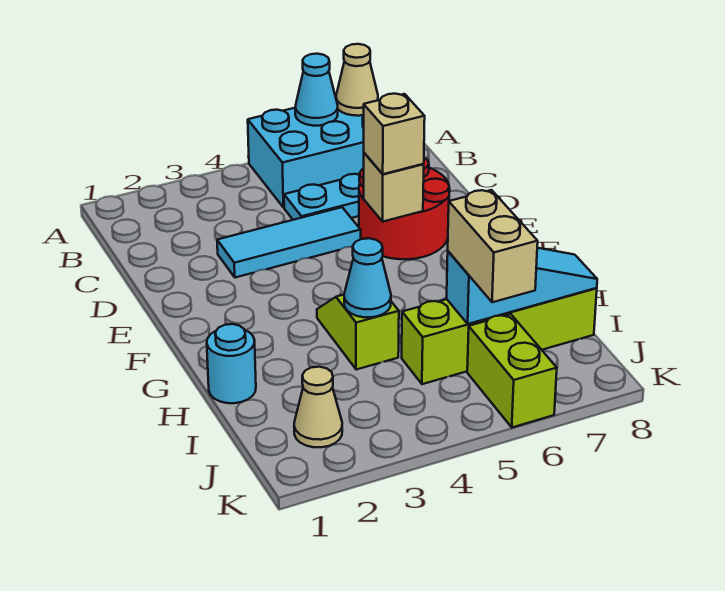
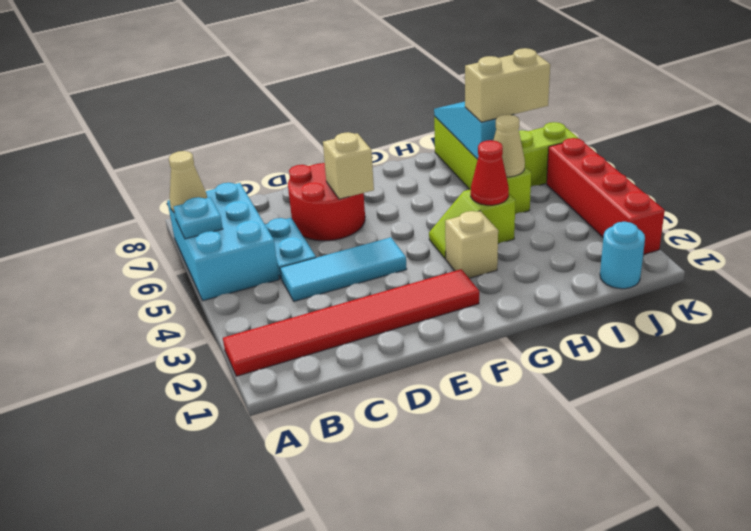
none -> red tile A2:F2 level 1
cyan cone A6 level 2 -> cyan plate A6 level 2
cyan tile D3:D5 level 1 -> cyan tile C4:E4 level 1
tan brick E6 level 3 -> tan brick G3 level 1
cyan round brick H1 level 1 -> cyan round brick J1 level 1
cyan cone H4 level 2 -> red cone H4 level 2
tan cone J2 level 1 -> tan cone I5 level 2
none -> red brick K2:K5 level 1

